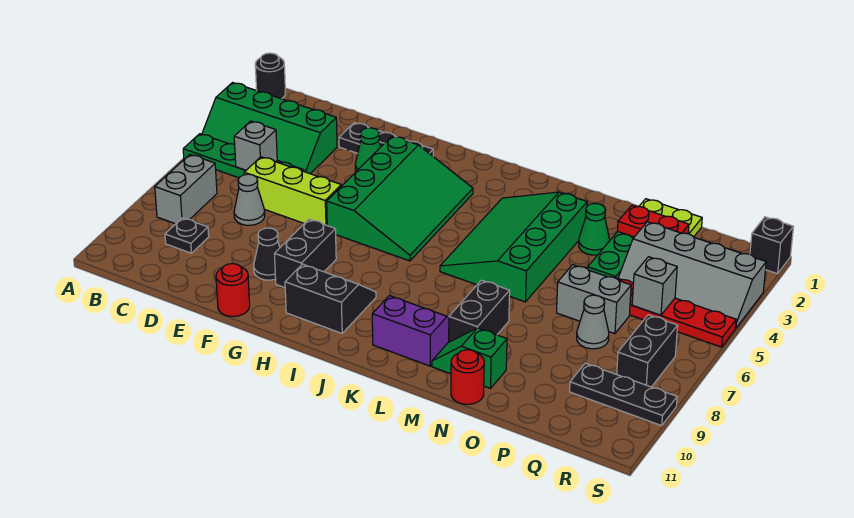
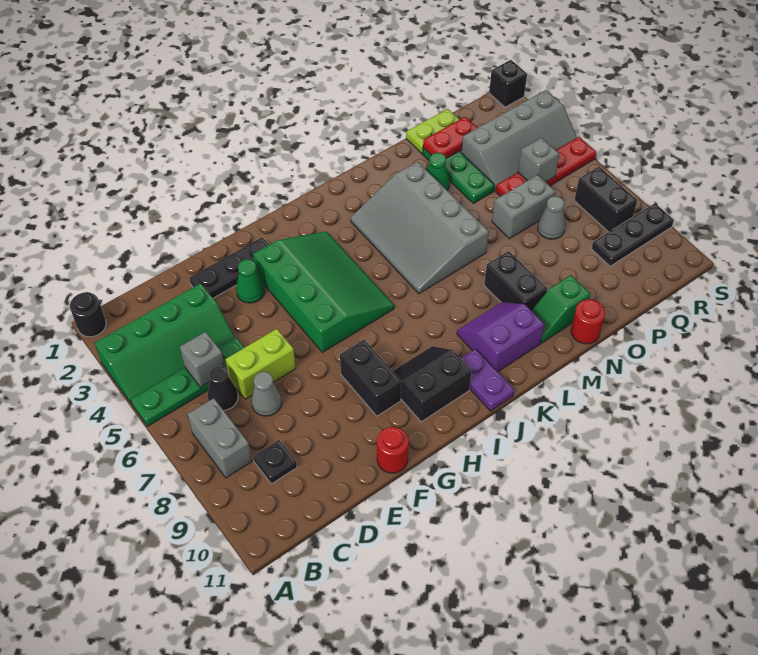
lime brick D6:F6 level 1 -> lime brick D6:E6 level 1
black cone F9 level 1 -> black cone C6 level 1
none -> purple plate J10:J11 level 1
green slope K3:M6 level 1 top M -> grey slope K3:M6 level 1 top M

